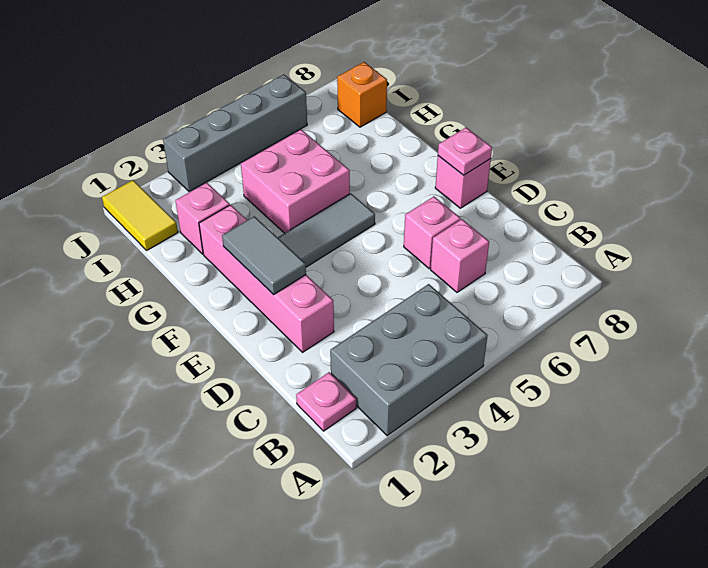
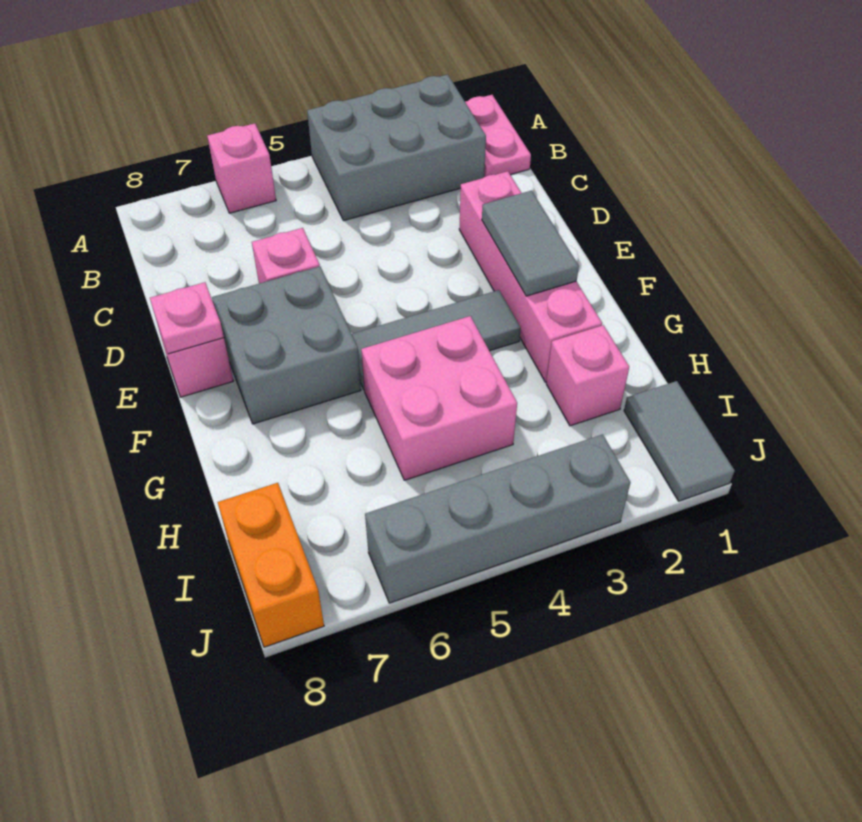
pink plate B1 level 1 -> pink plate A1:B1 level 1
pink brick C6 level 1 -> pink brick A6 level 1
none -> grey brick E6:F7 level 1
yellow tile I1:J1 level 1 -> grey tile I1:J1 level 1
orange brick I8 level 1 -> orange brick I8:J8 level 1

